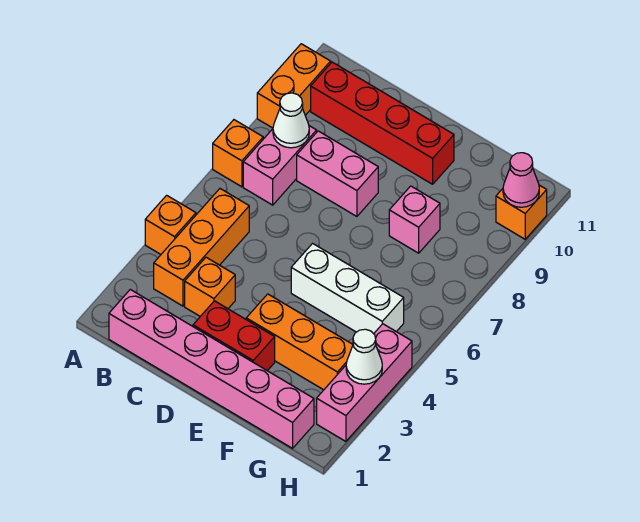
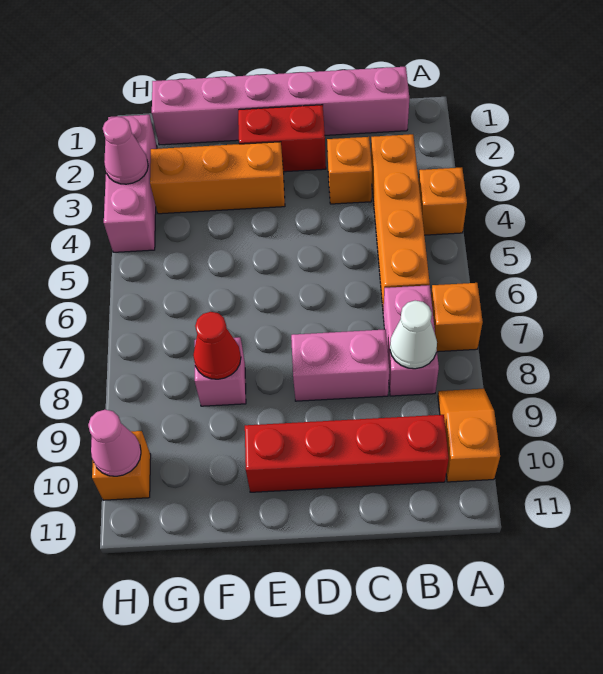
orange brick A9:A10 level 1 -> orange slope A9:A10 level 1 top 10
orange brick B3:B5 level 1 -> orange brick B3:B6 level 1
white brick E5:G5 level 1 -> none
none -> red cone F8 level 2
white cone H3 level 2 -> pink cone H3 level 2

